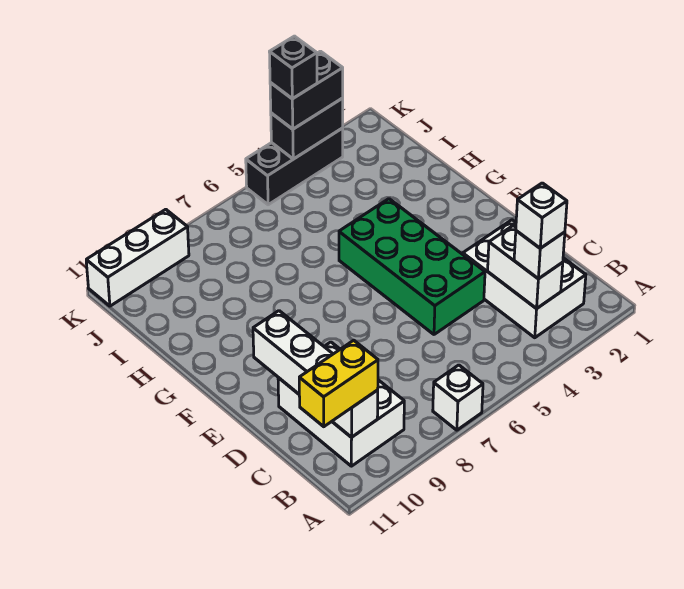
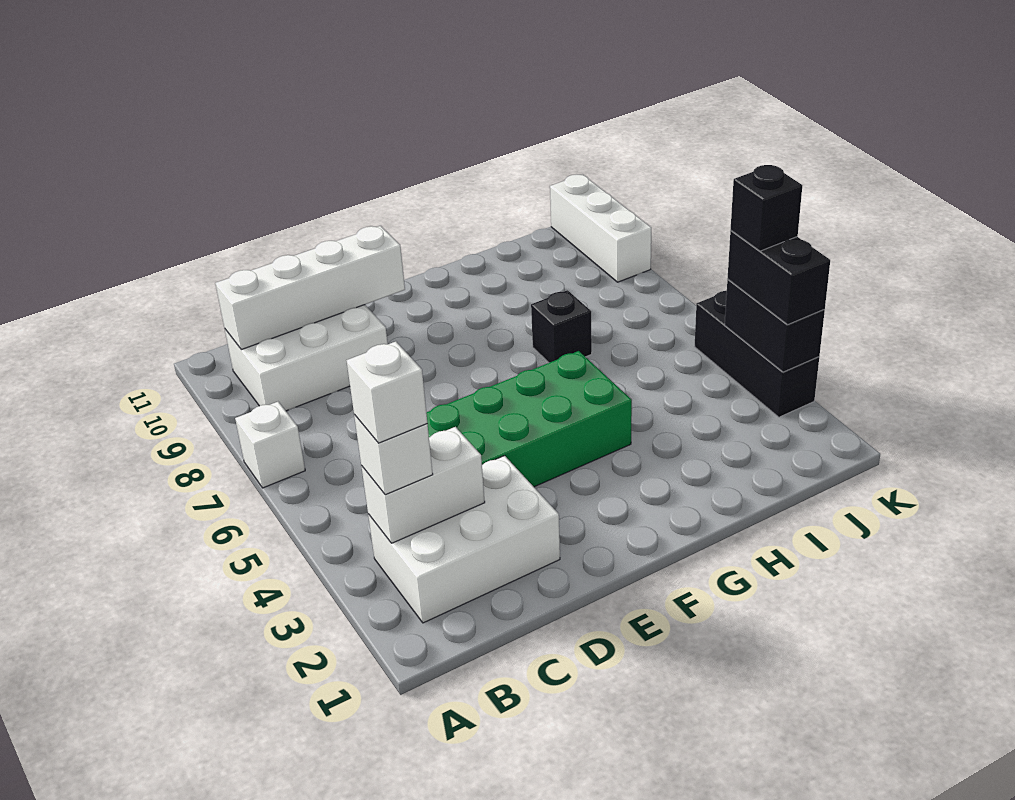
yellow brick B10:B11 level 3 -> none
none -> black brick H7 level 1

